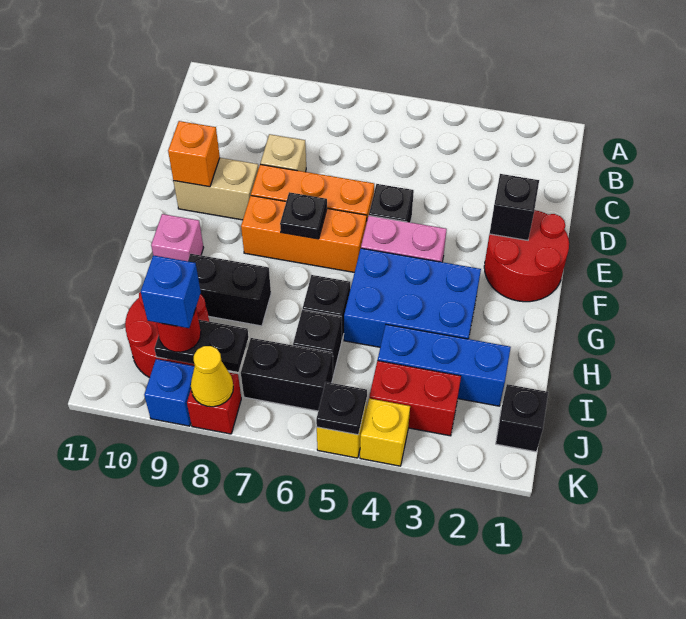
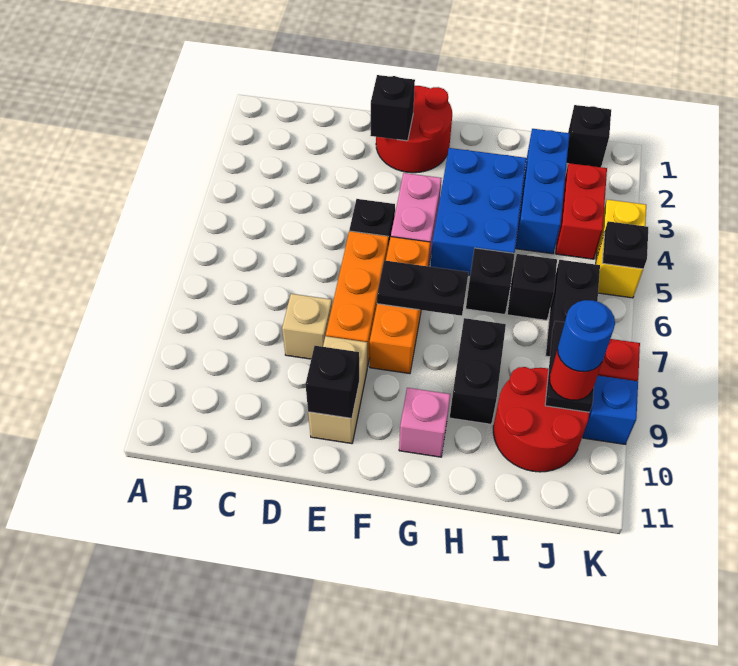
orange brick E10 level 2 -> black brick E10 level 2
black plate F7 level 2 -> black plate F7:G7 level 2
blue brick J9 level 4 -> blue round brick J9 level 4
yellow cone K8 level 2 -> none

